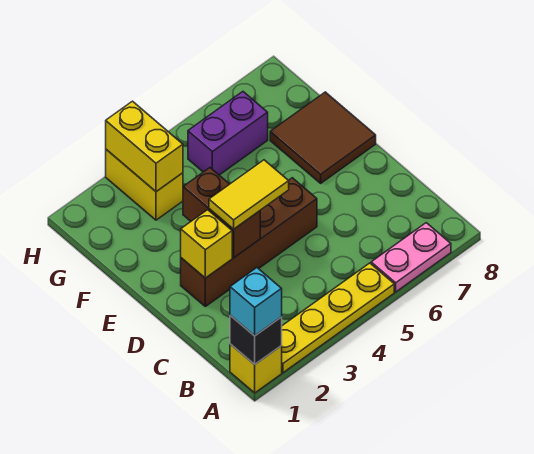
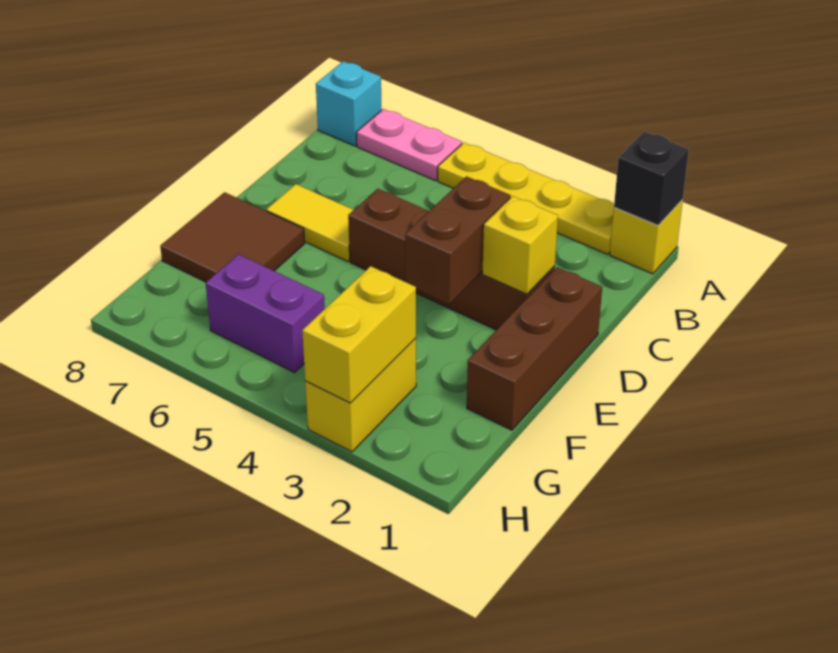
cyan brick A1 level 3 -> cyan brick A8 level 1
none -> brown brick D1:F1 level 1
yellow tile D3:D4 level 3 -> yellow tile D6:D7 level 1

